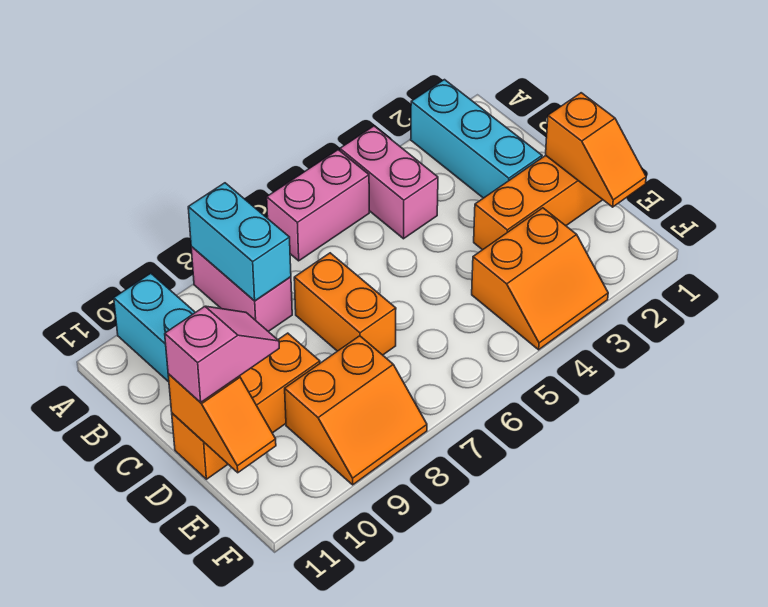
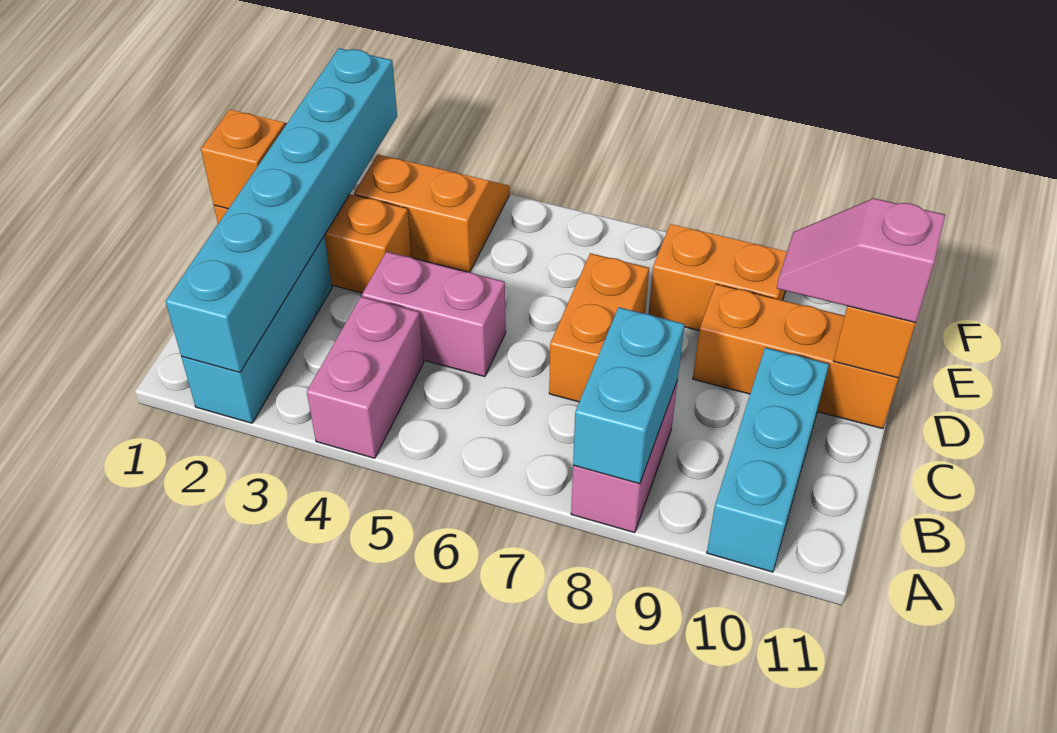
none -> cyan brick A2:F2 level 2
pink brick A5:A6 level 1 -> pink brick C4:C5 level 1

